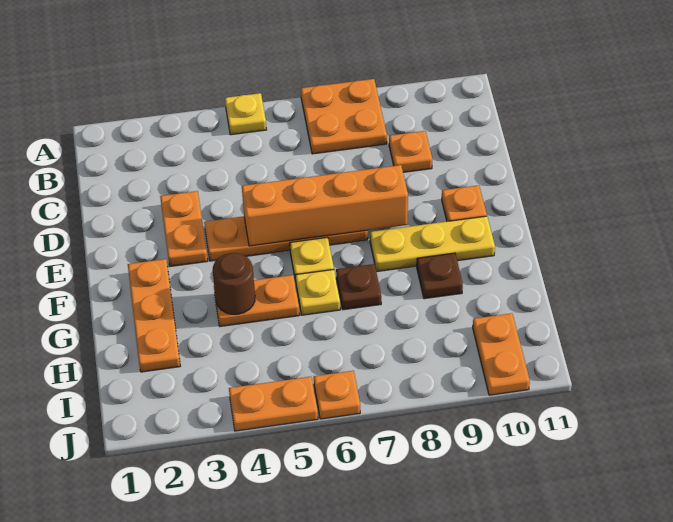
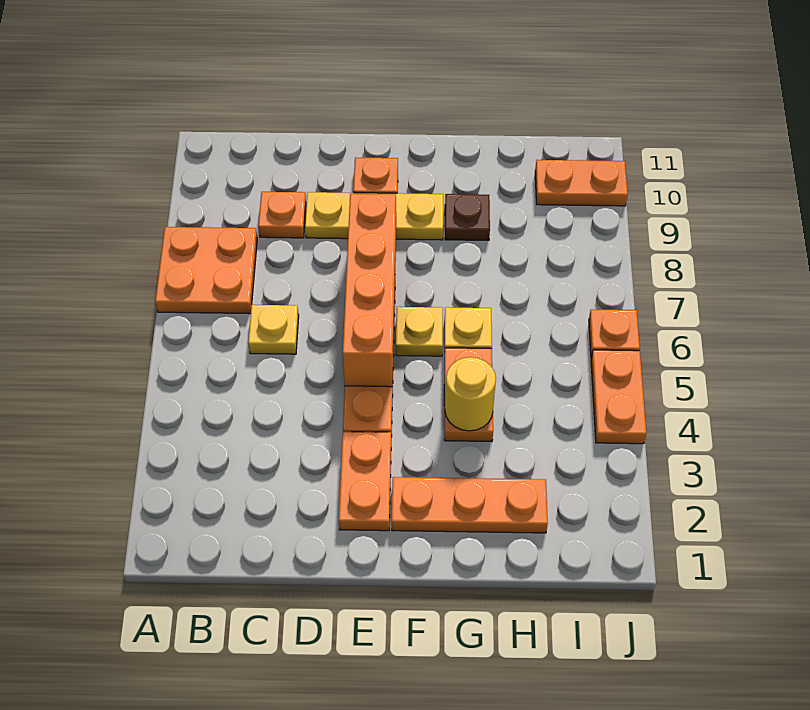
yellow plate A5 level 1 -> yellow plate C6 level 1
orange plate D3:E3 level 1 -> orange plate E2:E3 level 1
yellow plate F8:F10 level 1 -> yellow plate D9:F9 level 1
brown round brick G4 level 2 -> yellow round brick G4 level 2
brown plate G7 level 1 -> none

